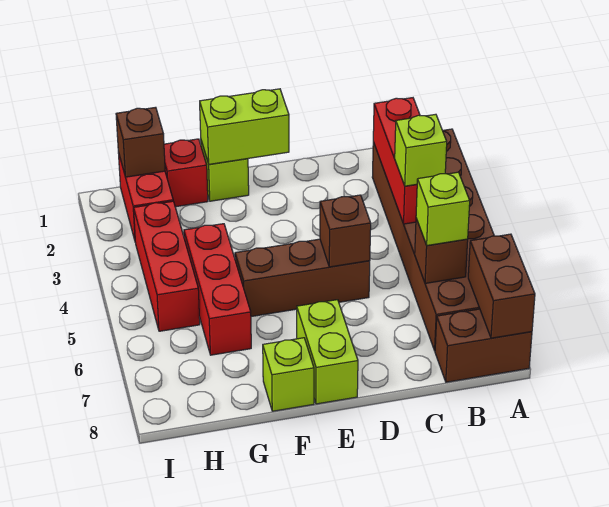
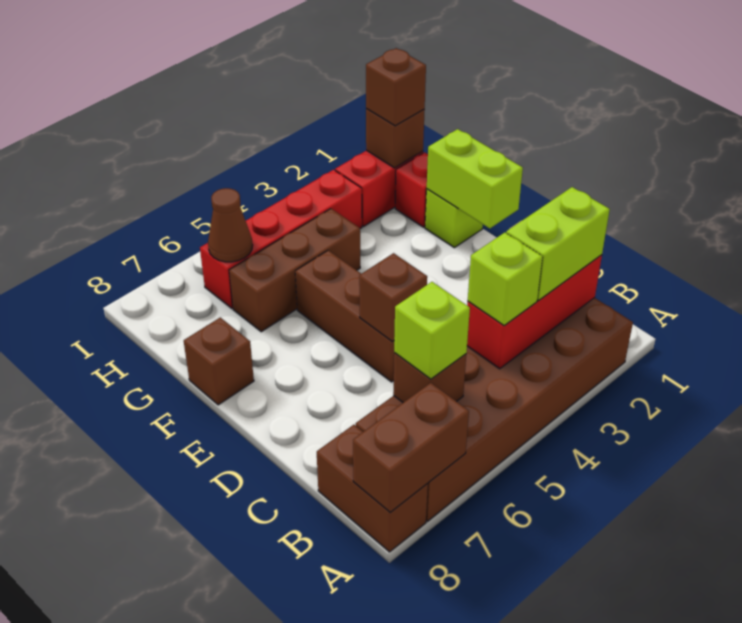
lime brick E7:E8 level 1 -> lime brick B2:B3 level 3
lime brick F8 level 1 -> brown brick F8 level 1
red brick G4:G6 level 1 -> brown brick G4:G6 level 1
none -> brown brick H1 level 3
red brick H3:H5 level 1 -> red brick H3:H6 level 1
none -> brown cone H6 level 2

